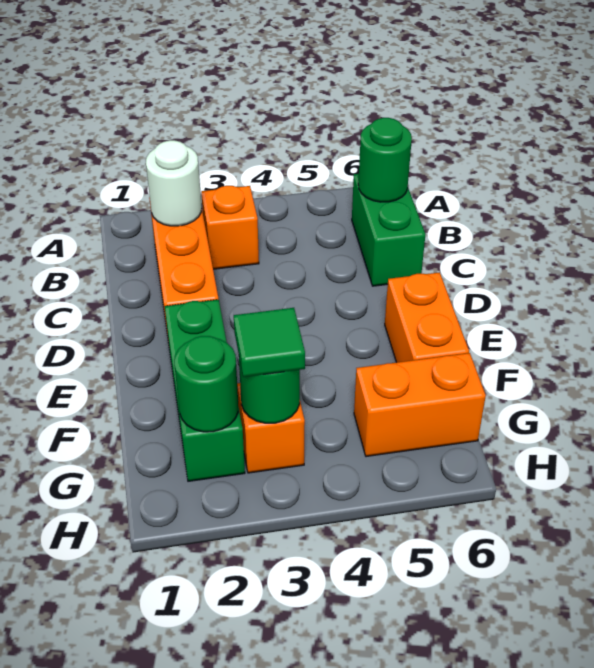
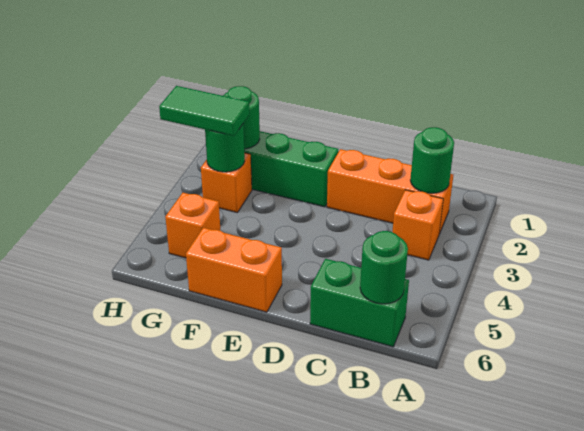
white round brick B2 level 2 -> green round brick B2 level 2
green tile G3 level 3 -> green tile G3:H3 level 3
orange brick G5:G6 level 1 -> orange brick G5 level 1

